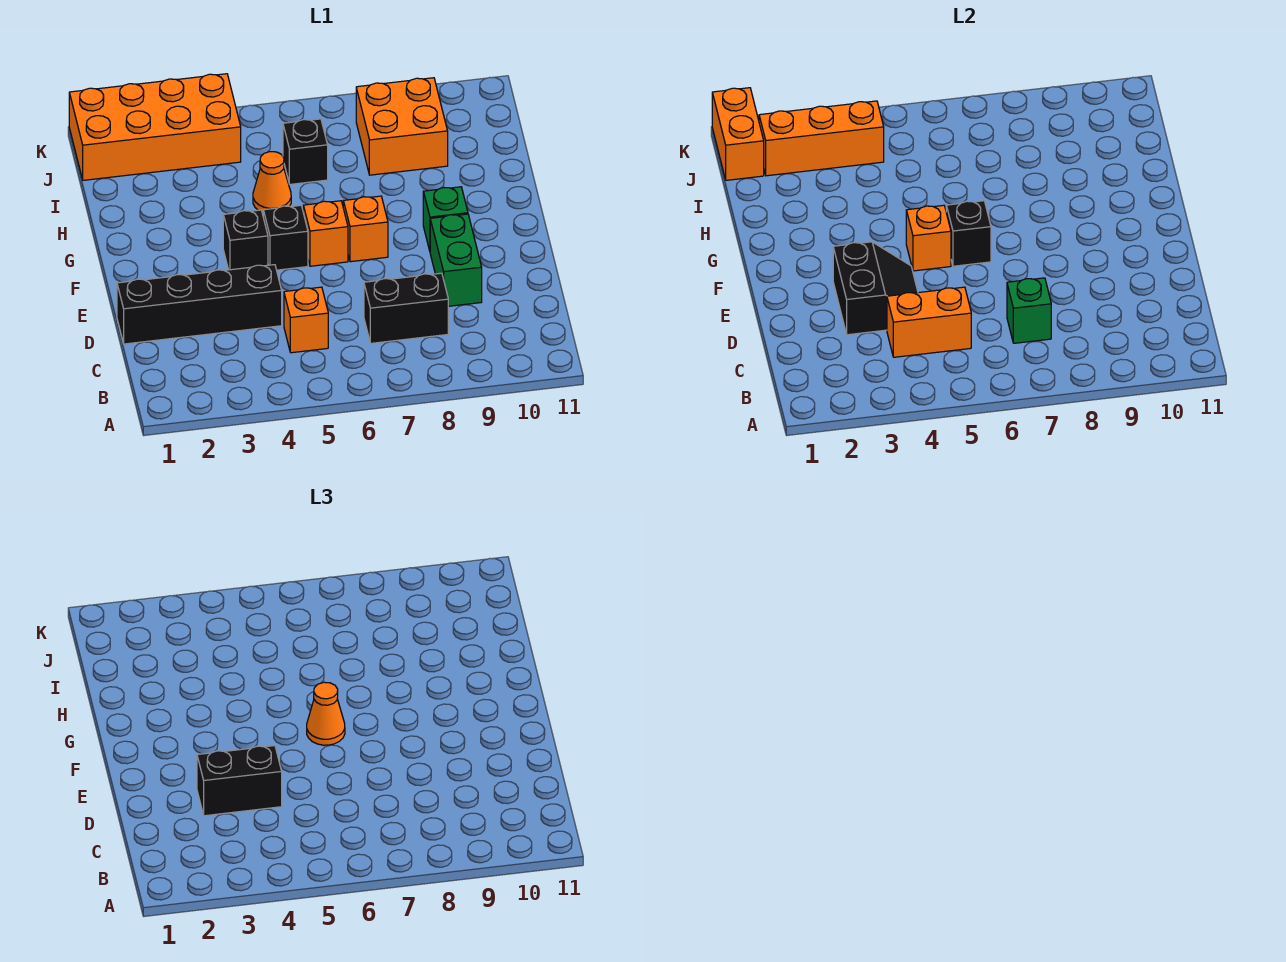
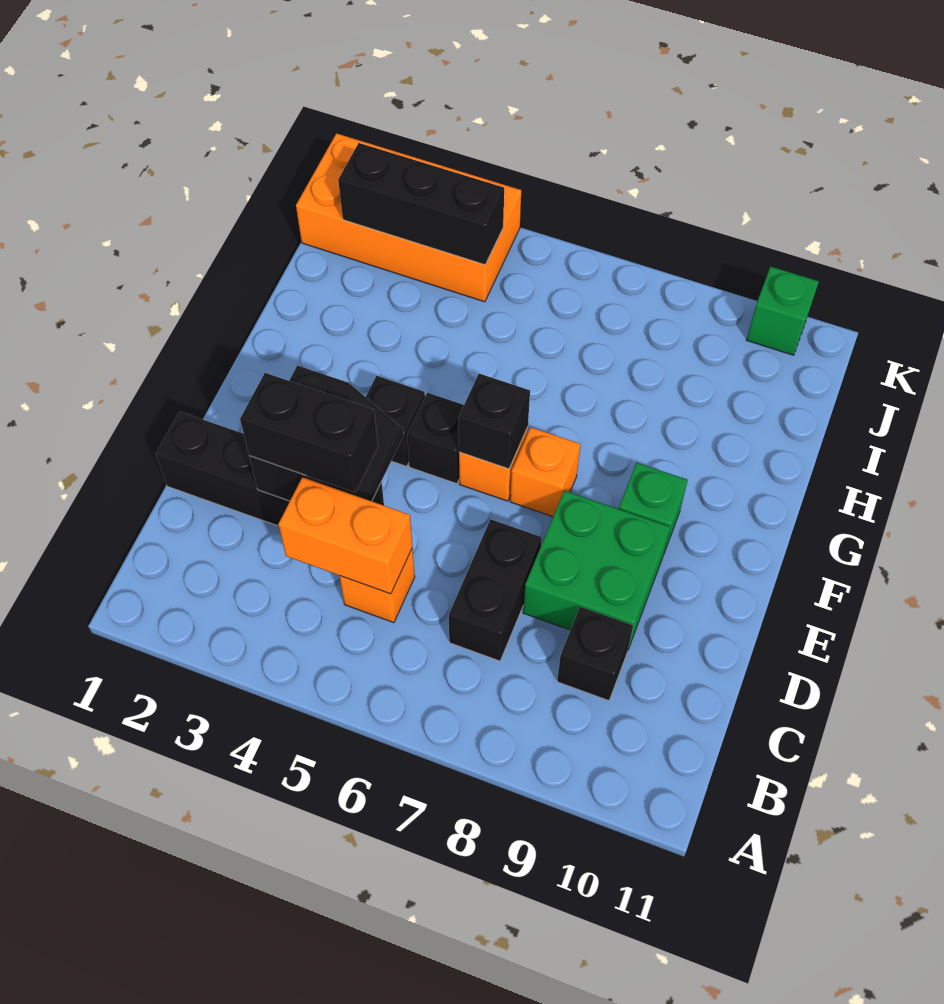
black brick C7:C8 level 1 -> black brick C7:D7 level 1
green brick C7 level 2 -> green brick K10 level 1
green brick D9:E9 level 1 -> green brick D8:E9 level 1
orange brick F5 level 2 -> none
orange cone F6 level 3 -> none
orange cone H5 level 1 -> none
black brick I6 level 1 -> black brick C9 level 1
orange brick I8:J9 level 1 -> none
orange brick J1:K1 level 2 -> none
orange brick J2:J4 level 2 -> black brick J2:J4 level 2

